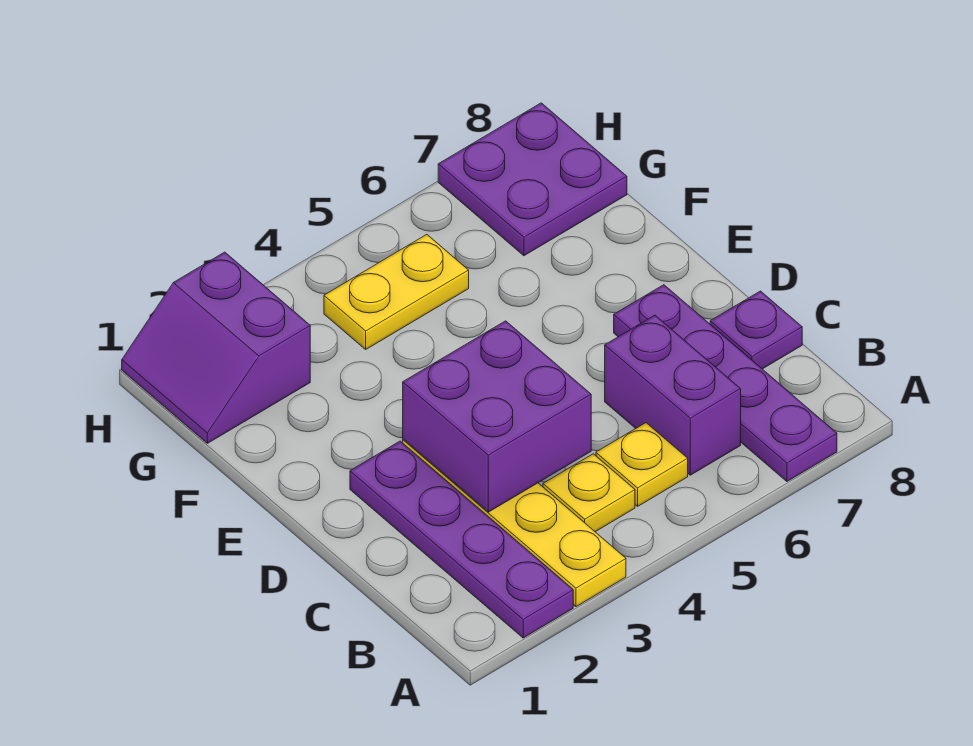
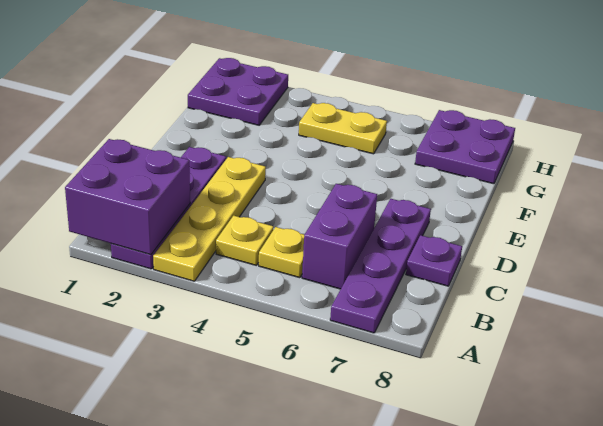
purple brick C3:D4 level 2 -> purple brick A1:B2 level 2
purple slope G1:H2 level 1 top 2 -> purple plate G1:H2 level 1

